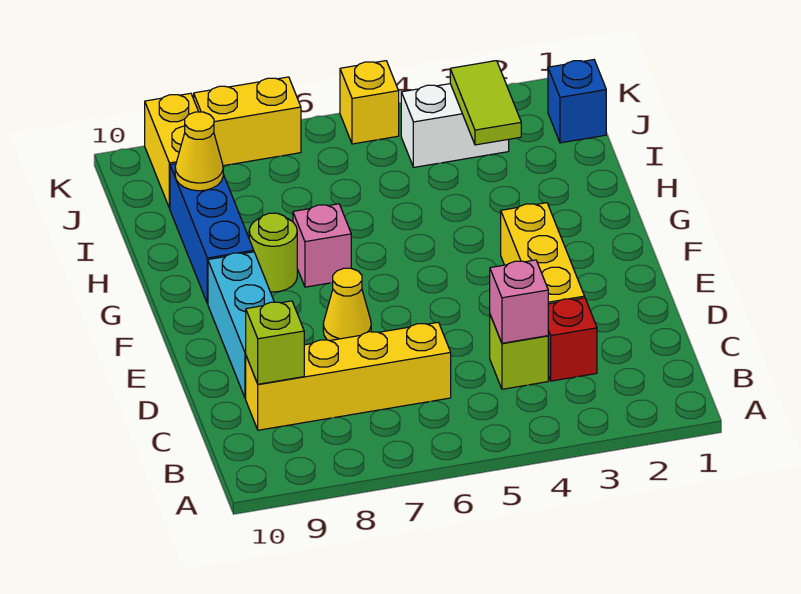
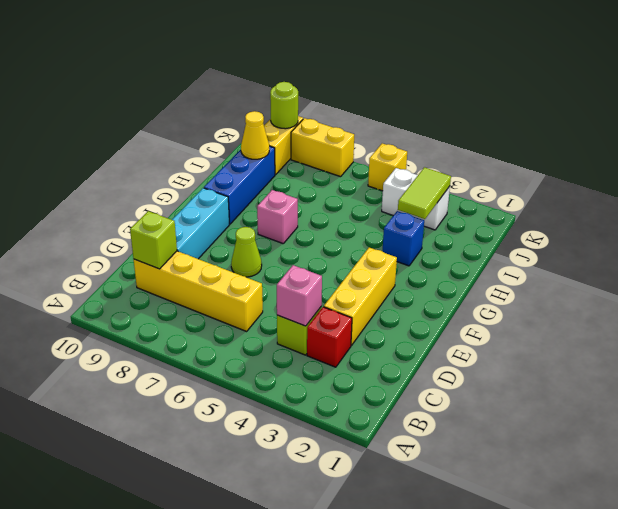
yellow cone E7 level 1 -> lime cone E7 level 1
lime round brick G8 level 1 -> lime round brick K9 level 2
blue brick J1 level 1 -> blue brick H3 level 1

